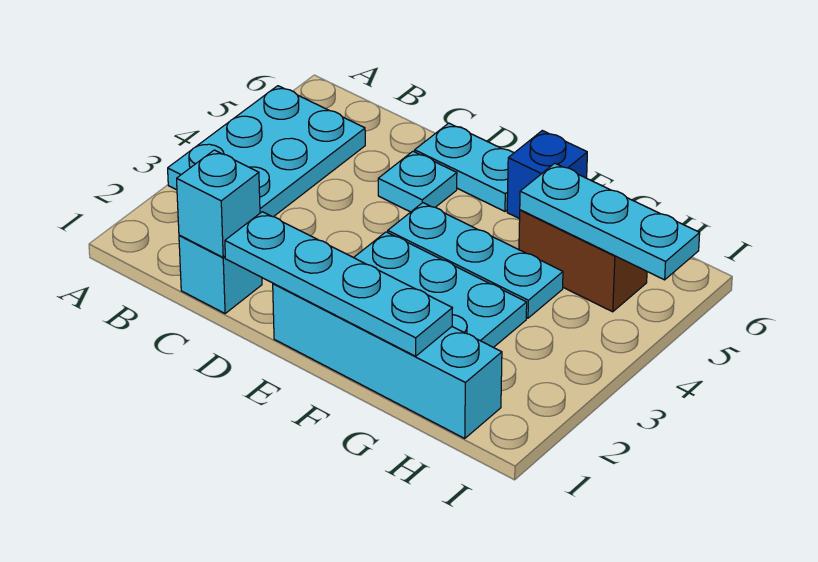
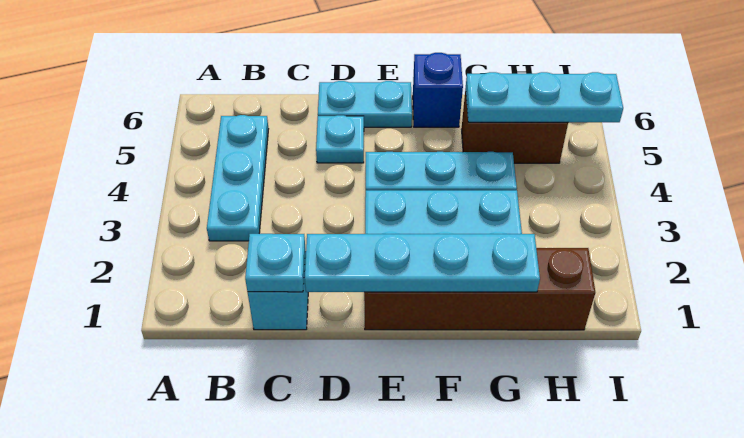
cyan plate A3:B5 level 1 -> cyan plate B3:B5 level 1
cyan brick C1 level 2 -> cyan plate C1 level 2
cyan brick E1:H1 level 1 -> brown brick E1:H1 level 1

